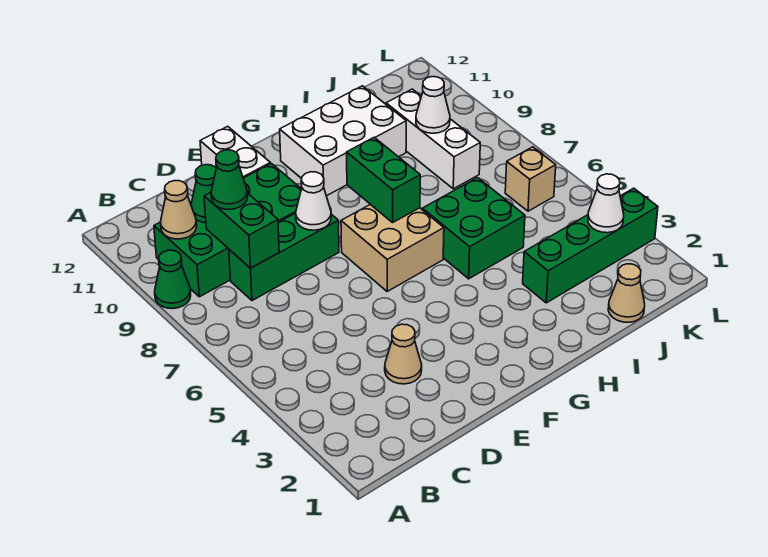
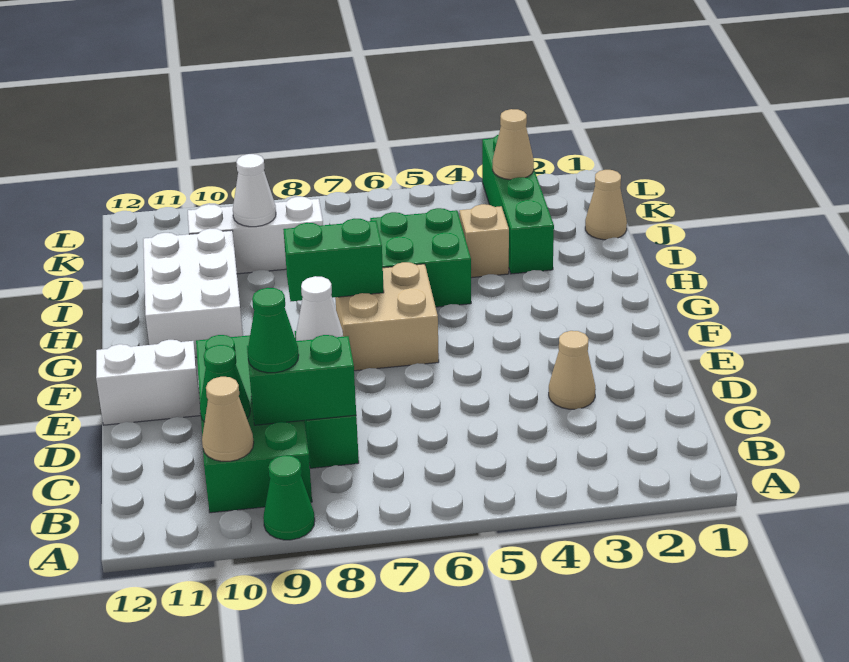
white cone K3 level 2 -> tan cone K3 level 2
tan brick K6 level 1 -> tan brick I4 level 1

